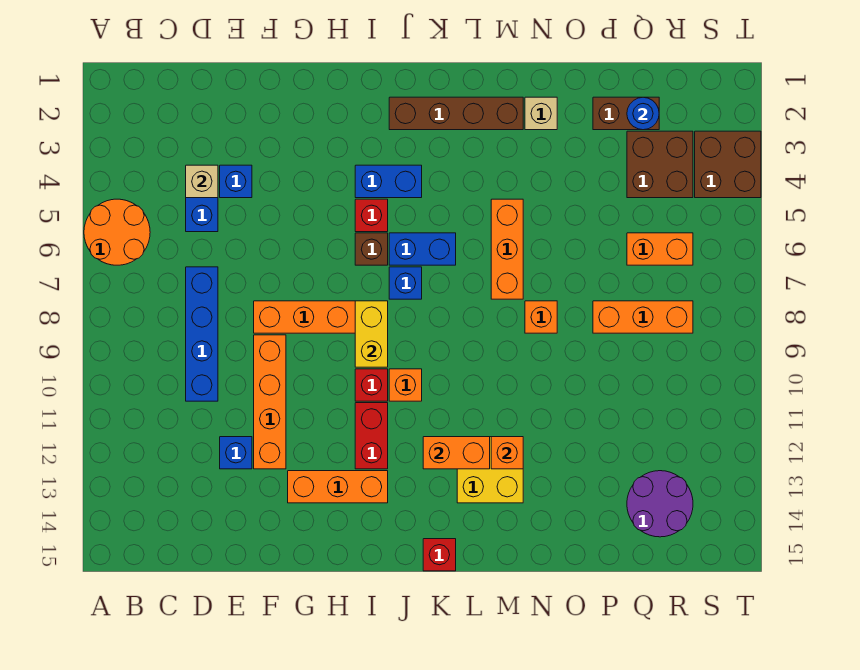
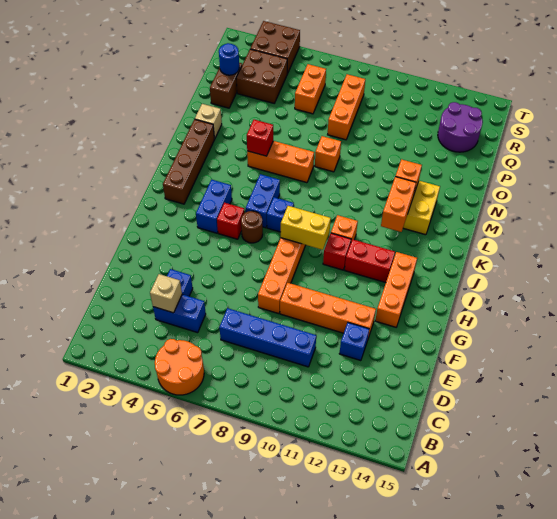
brown brick I6 level 1 -> brown round brick I6 level 1
red brick K15 level 1 -> red brick M5 level 2

